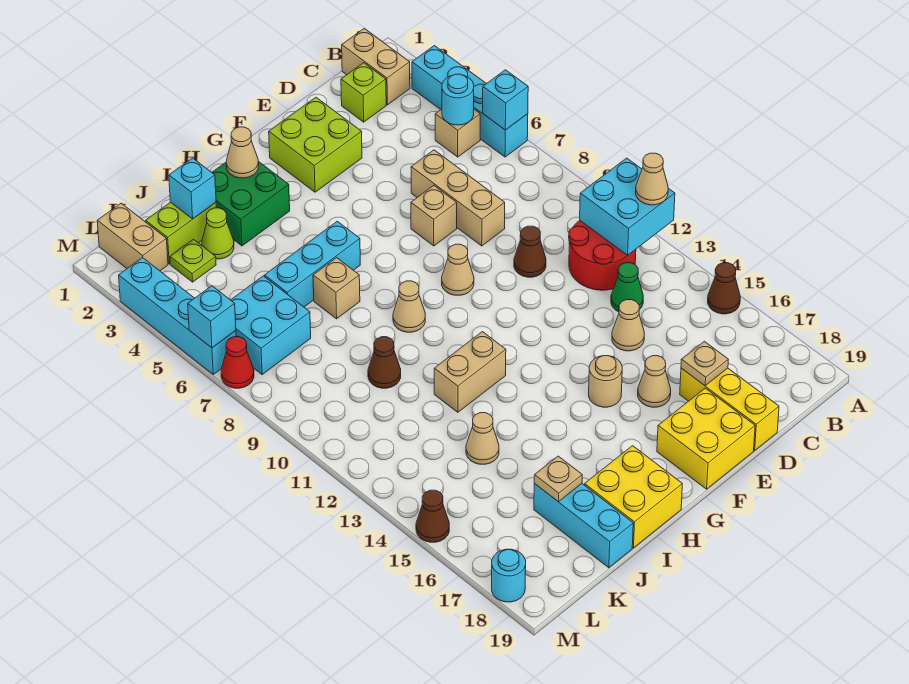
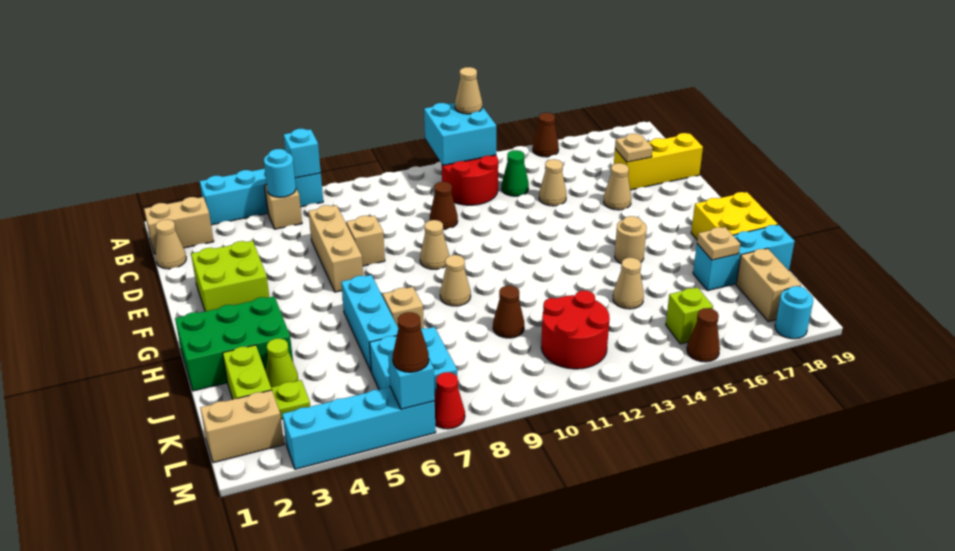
lime brick C2 level 1 -> lime brick L15 level 1
tan brick D6:D8 level 1 -> tan brick D6:F6 level 1
yellow brick E18:F19 level 1 -> none
tan round brick F15 level 1 -> tan round brick H15 level 1
green brick H2:I3 level 1 -> green brick H1:I3 level 1
tan cone H2 level 2 -> tan cone C1 level 1
tan brick H12:I12 level 1 -> tan brick K18:L18 level 1
cyan brick J2 level 2 -> none
none -> red round brick K11:L12 level 1
none -> brown cone M6 level 3

